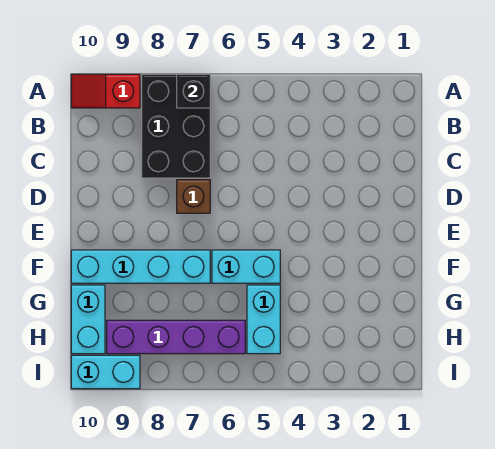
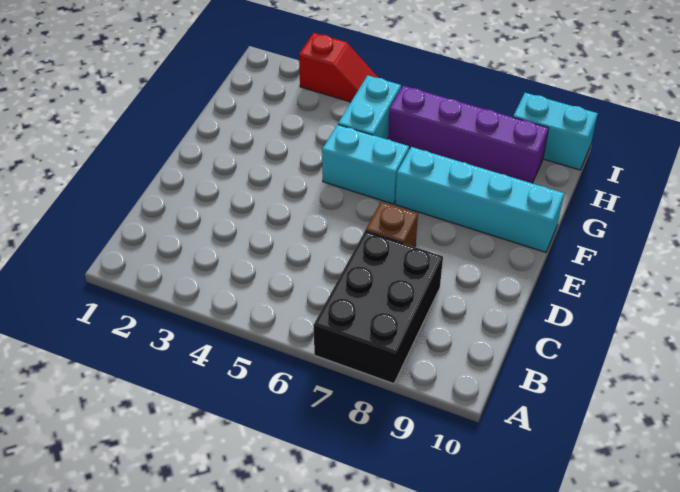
black brick A7 level 2 -> none
red slope A9:A10 level 1 top 9 -> red slope I3:I4 level 1 top 3
cyan brick G10:H10 level 1 -> none

